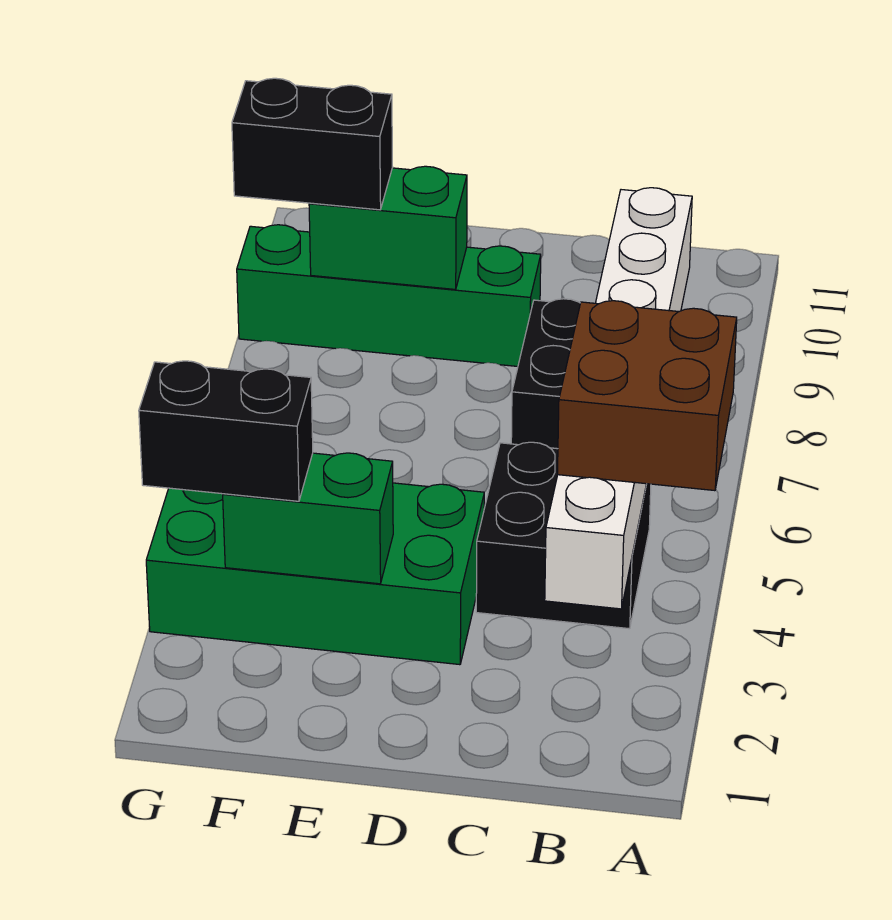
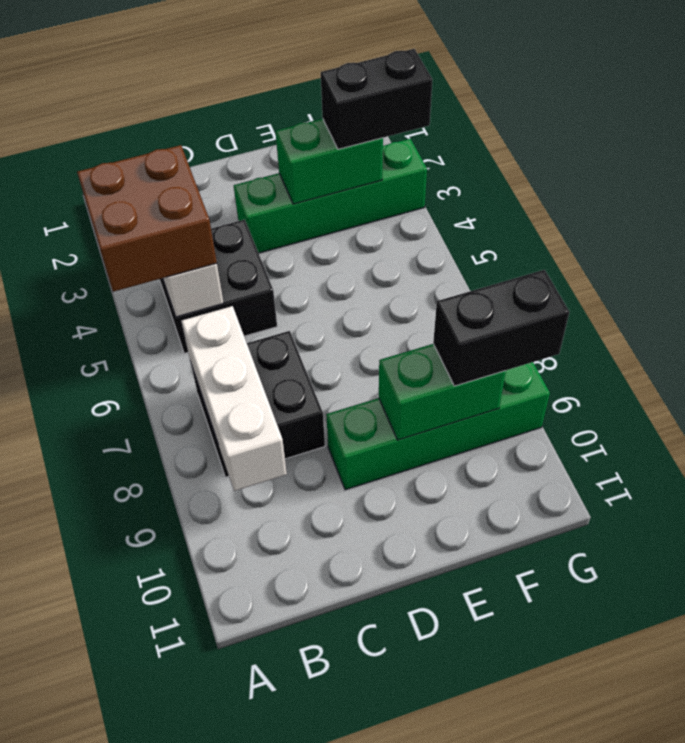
green brick D3:G4 level 1 -> green brick D3:G3 level 1

